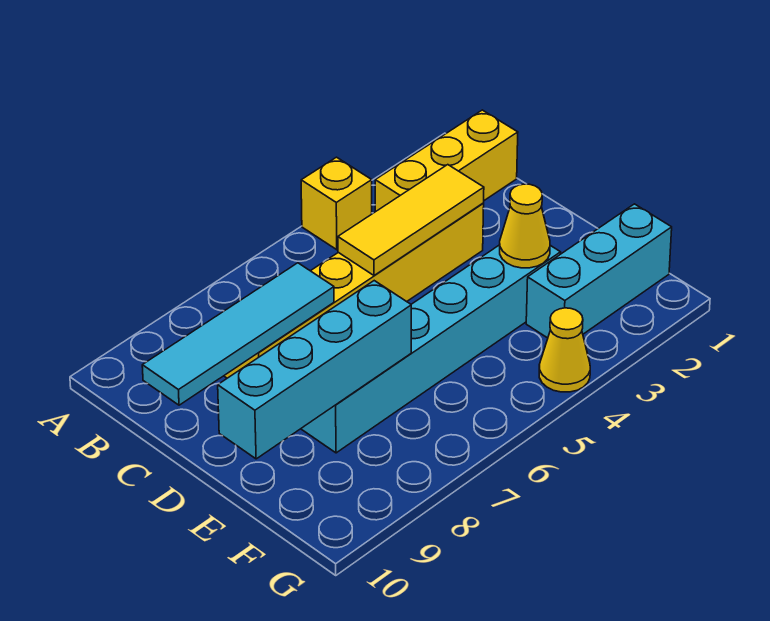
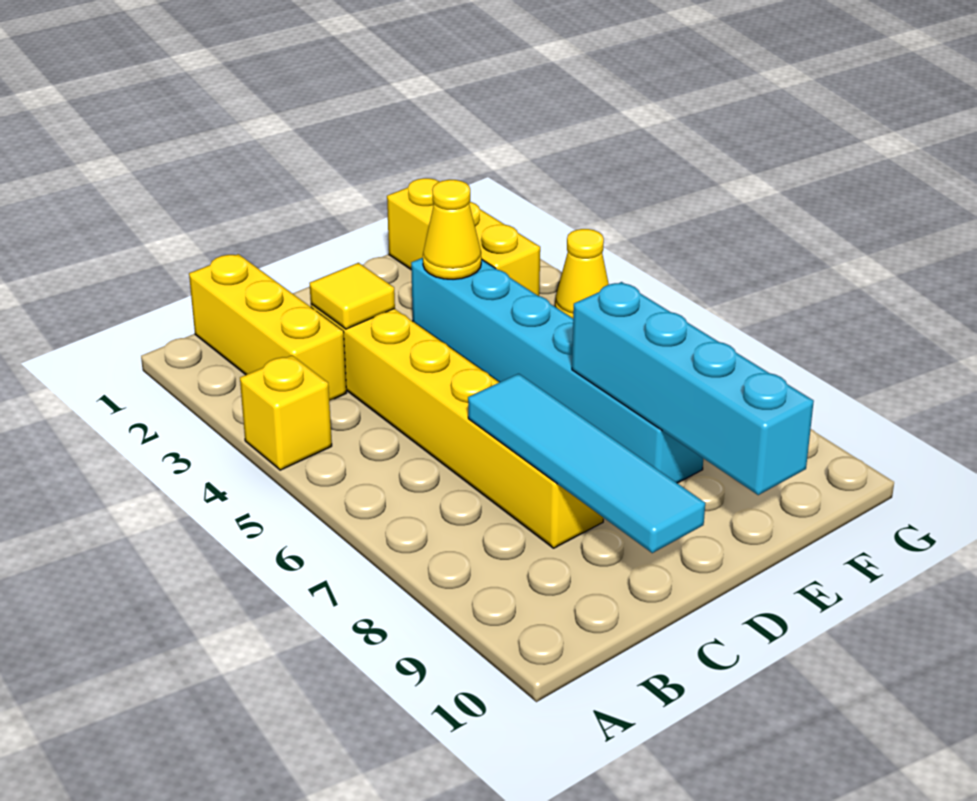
yellow tile C3:C5 level 2 -> yellow tile C3 level 2
cyan brick F1:F3 level 1 -> yellow brick F1:F3 level 1

